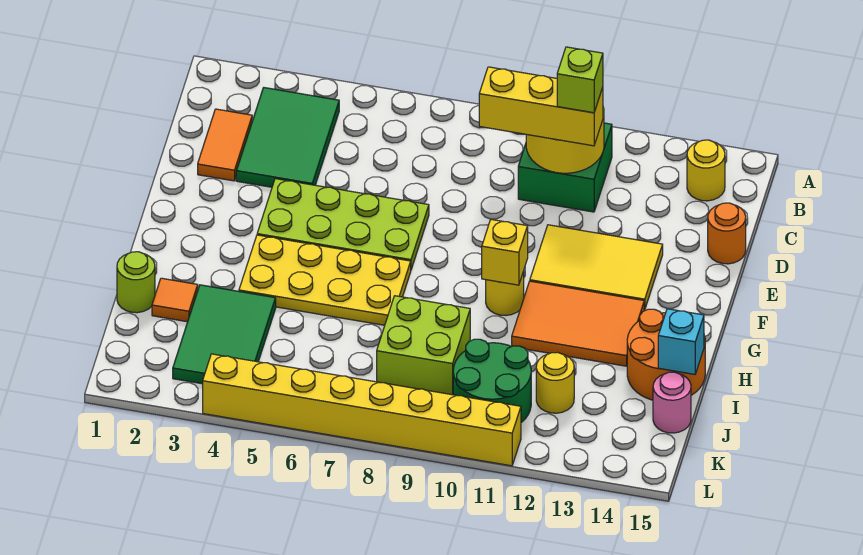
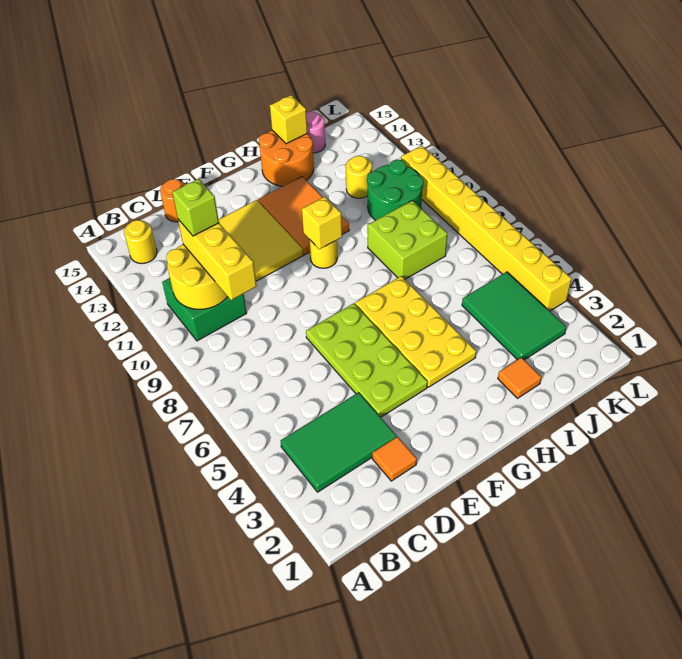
orange tile C2:D2 level 1 -> orange tile D2 level 1
lime round brick I1 level 1 -> none
green tile I3:K4 level 1 -> green tile J3:K5 level 1
cyan brick I15 level 2 -> yellow brick I15 level 2

